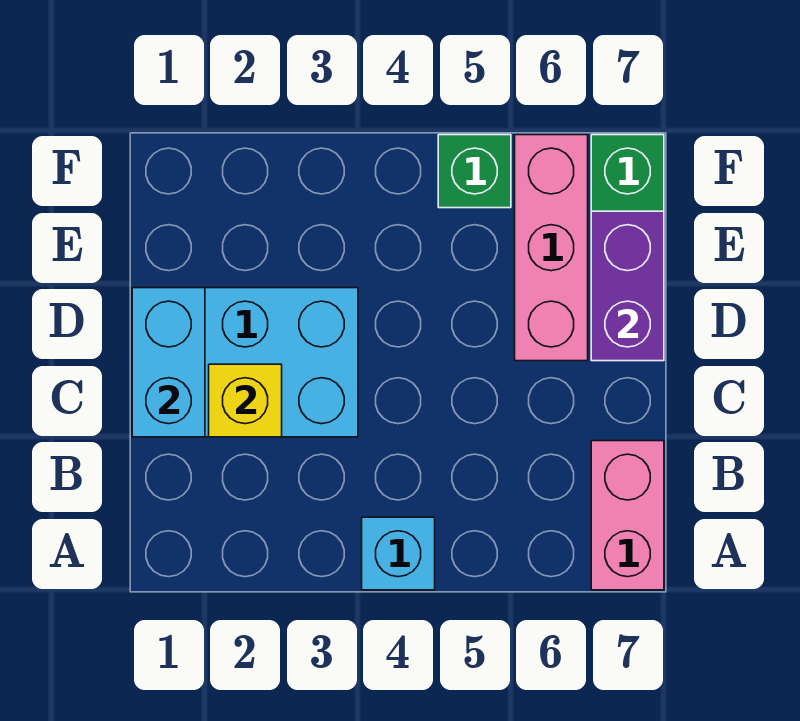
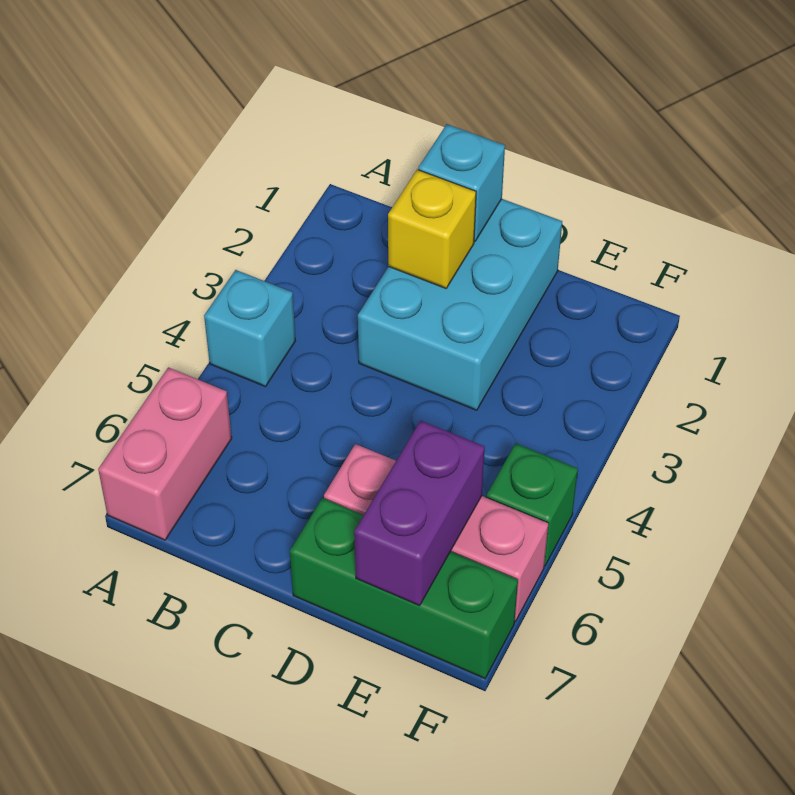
pink brick A7:B7 level 1 -> pink brick A6:A7 level 1
cyan brick C1:D1 level 2 -> cyan brick C1 level 2
purple brick D7:E7 level 2 -> purple brick E6:E7 level 2

